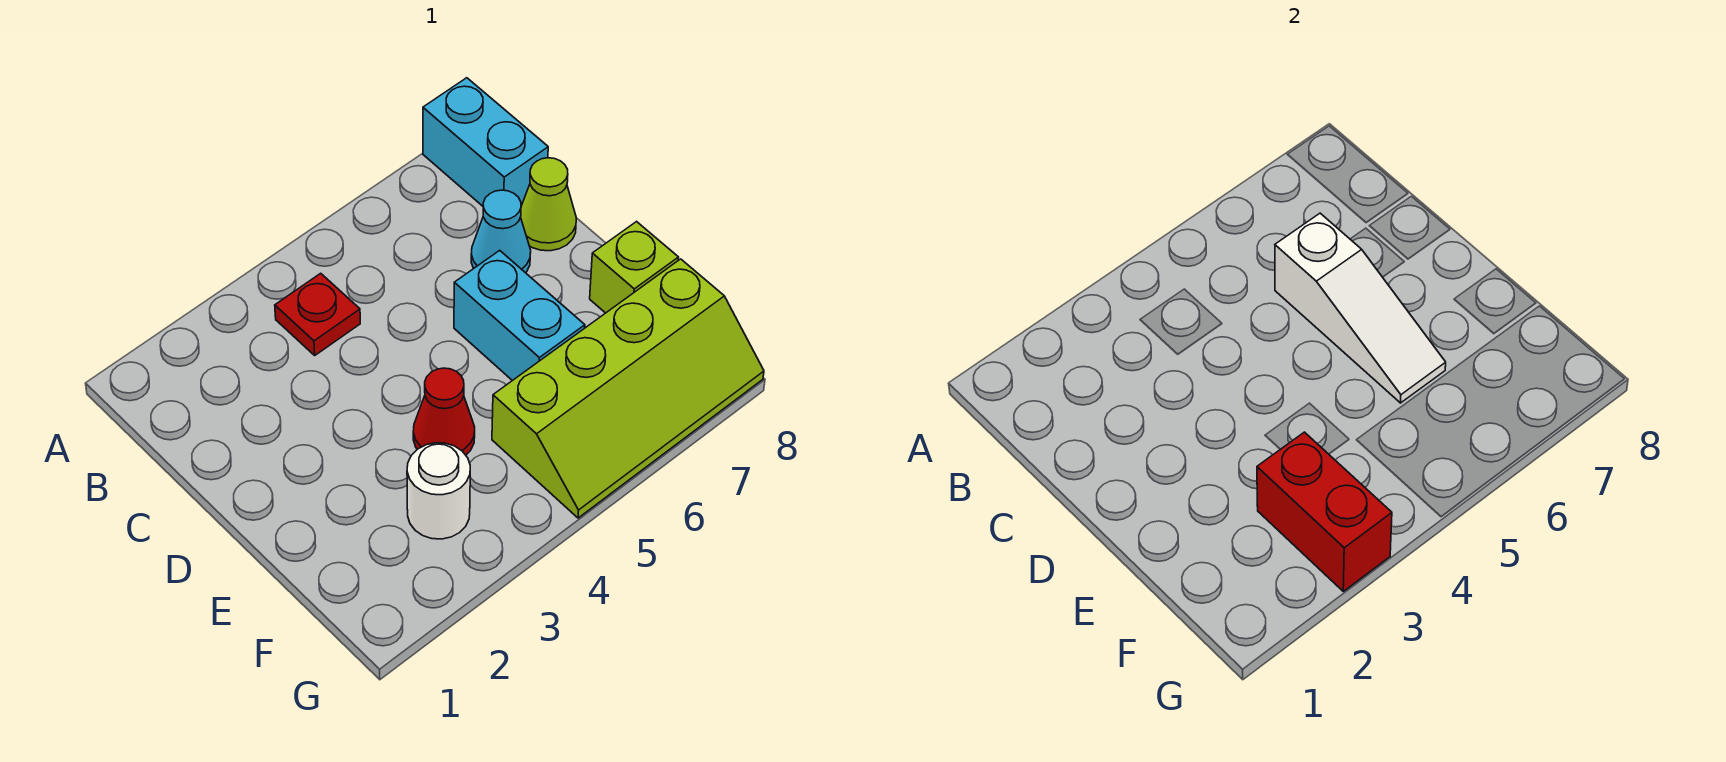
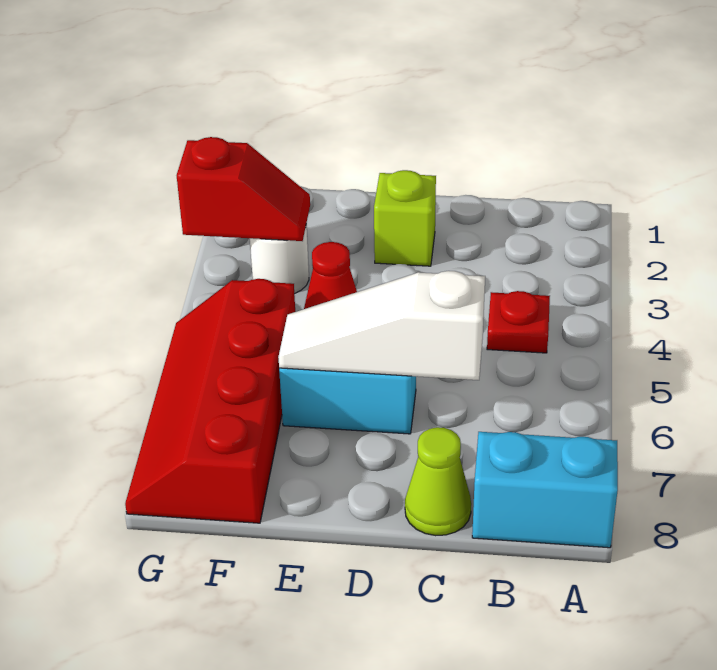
cyan cone C7 level 1 -> none
lime brick E8 level 1 -> lime brick D2 level 1
red brick F3:G3 level 2 -> red slope F3:G3 level 2 top G
lime slope F5:G8 level 1 top F -> red slope F5:G8 level 1 top F

